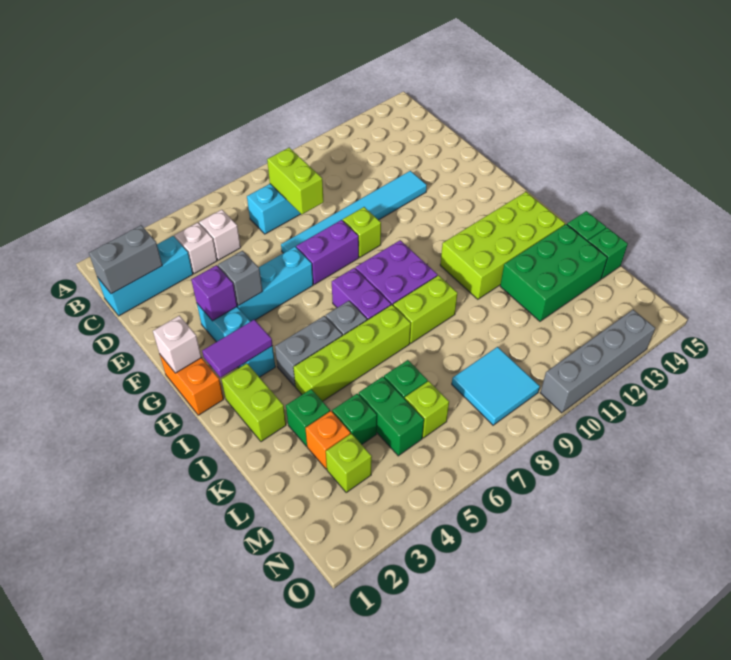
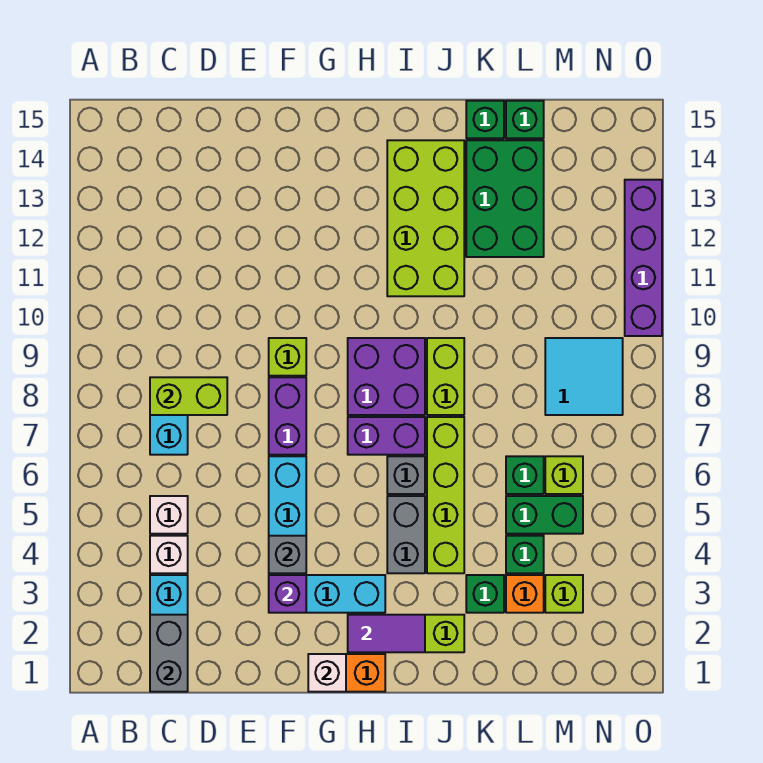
cyan tile E7:E12 level 1 -> none
purple tile H2:H3 level 2 -> purple tile H2:I2 level 2
grey brick O10:O13 level 1 -> purple brick O10:O13 level 1

